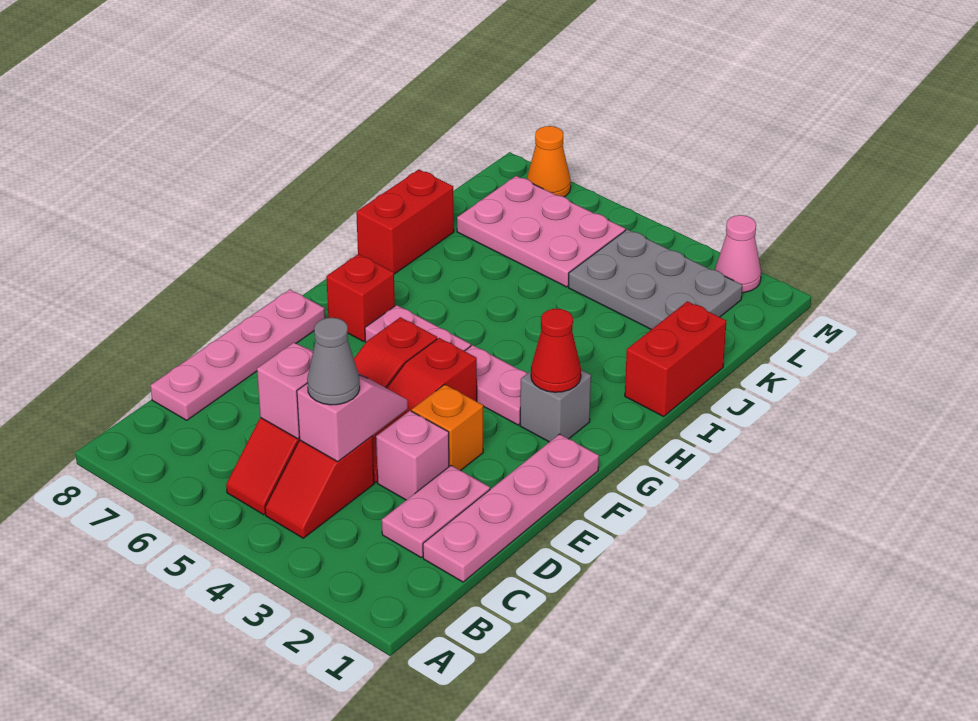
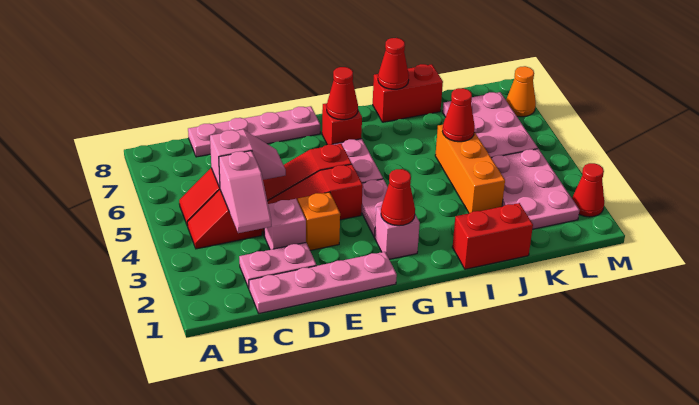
pink slope C4:D4 level 2 top C -> pink slope C3:C4 level 2 top 4
grey cone C4 level 3 -> none
grey brick G2 level 1 -> pink brick G2 level 1
none -> red cone G7 level 2
none -> red cone I8 level 2
none -> orange brick J3:J5 level 1
none -> red cone J5 level 2
grey plate K2:L4 level 1 -> pink plate K2:L4 level 1
pink cone M2 level 1 -> red cone M2 level 1

